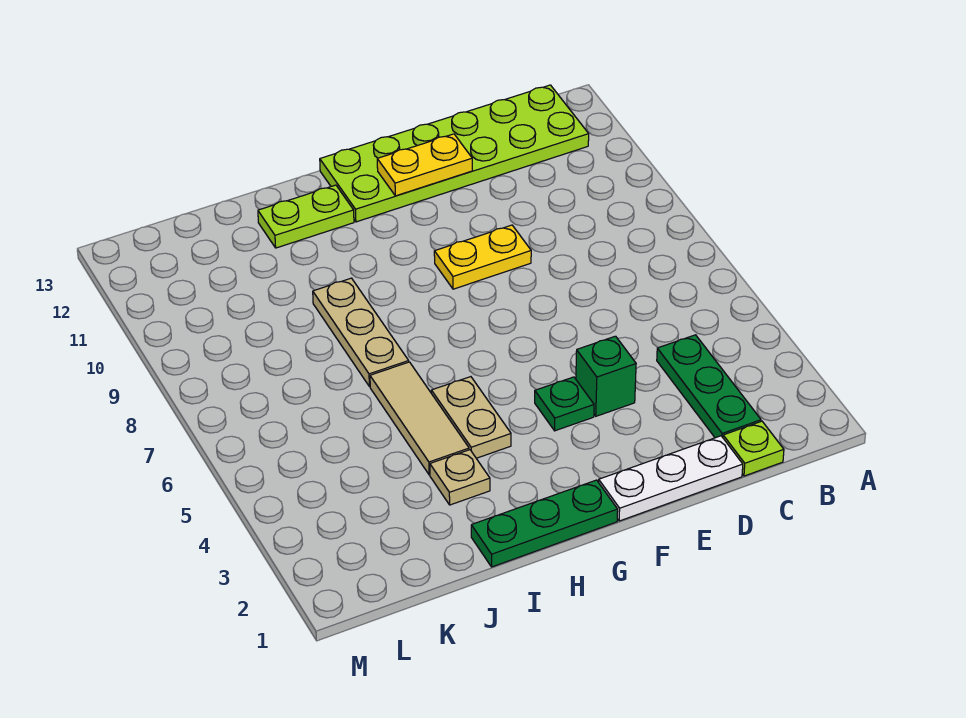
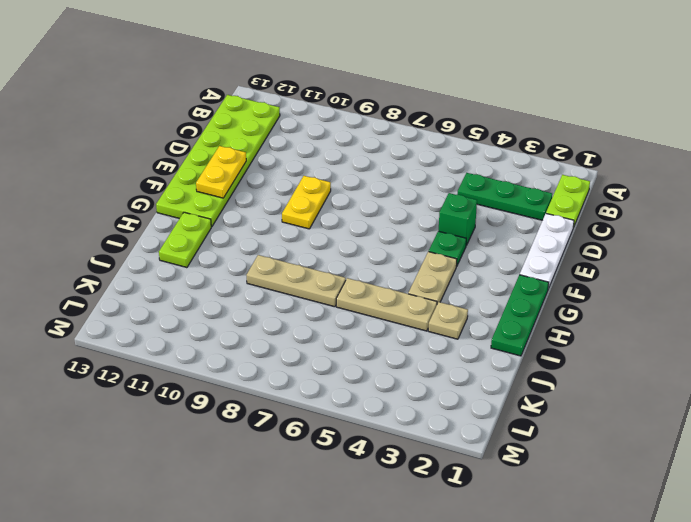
lime plate C1 level 1 -> lime plate B1:C1 level 1
tan plate H4:H5 level 1 -> tan plate G4:H4 level 1
tan tile I4:I6 level 1 -> tan plate I4:I6 level 1

